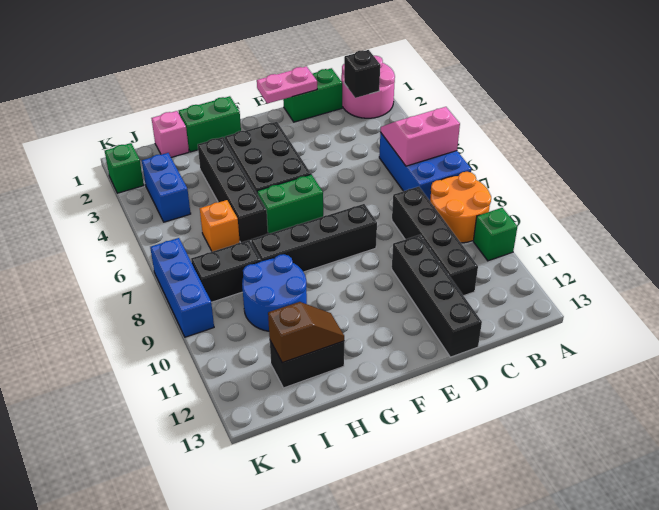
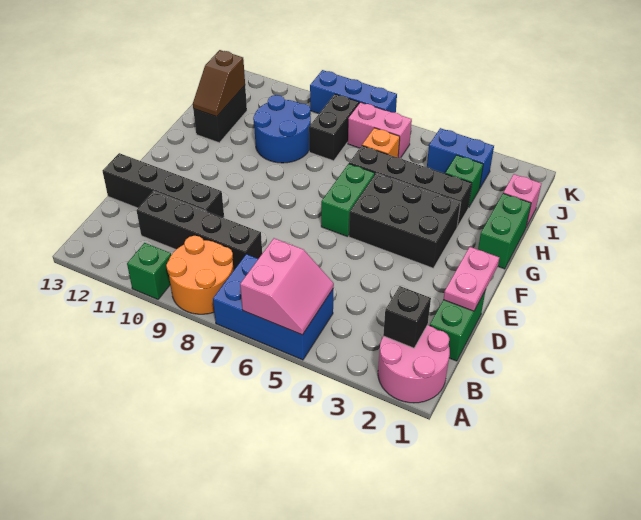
black brick E8:H8 level 1 -> none
none -> pink brick J6:J7 level 1
green brick K2 level 1 -> green brick I3 level 1

